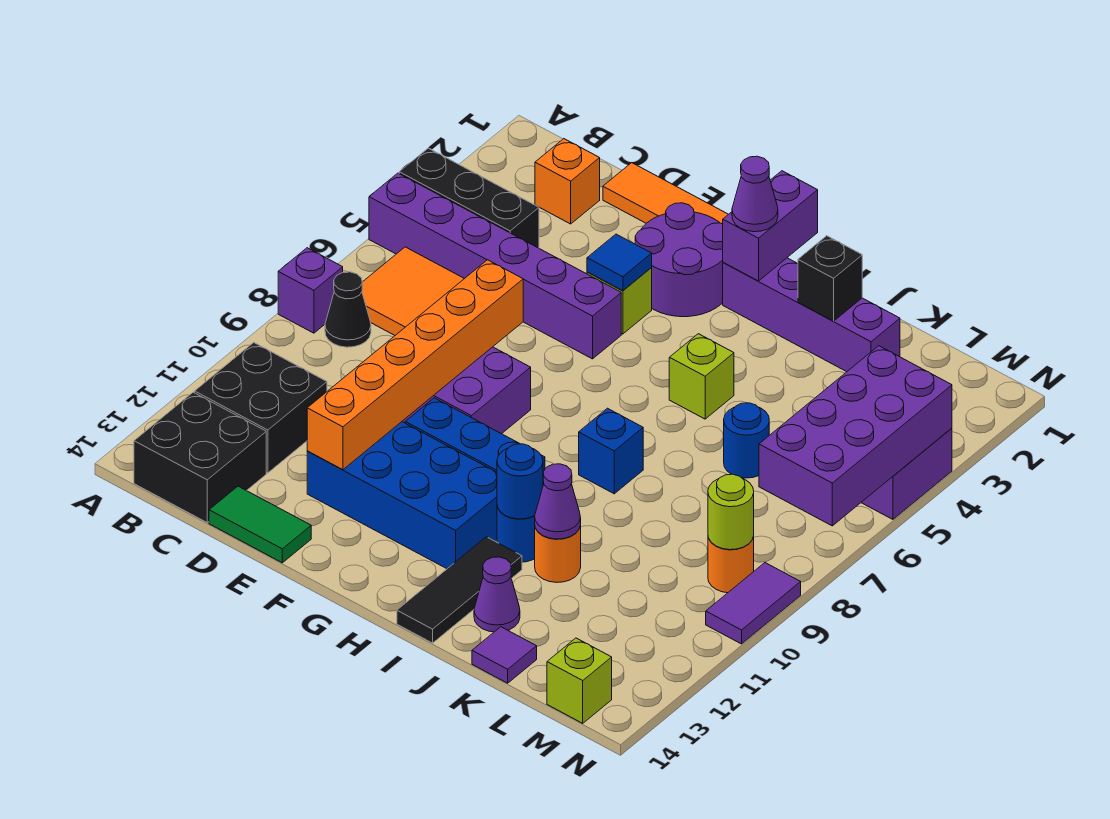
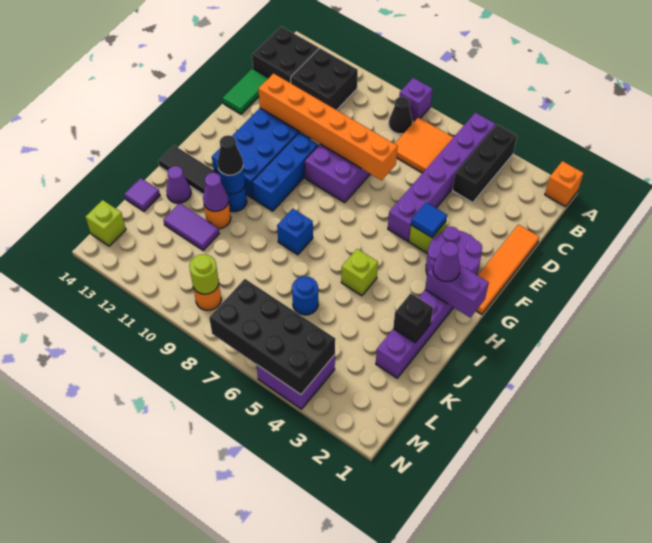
orange brick C2 level 1 -> orange brick A1 level 1
none -> black cone I11 level 3
purple brick M4:N7 level 2 -> black brick M4:N7 level 2
purple tile N9:N10 level 1 -> purple tile K11:K12 level 1

